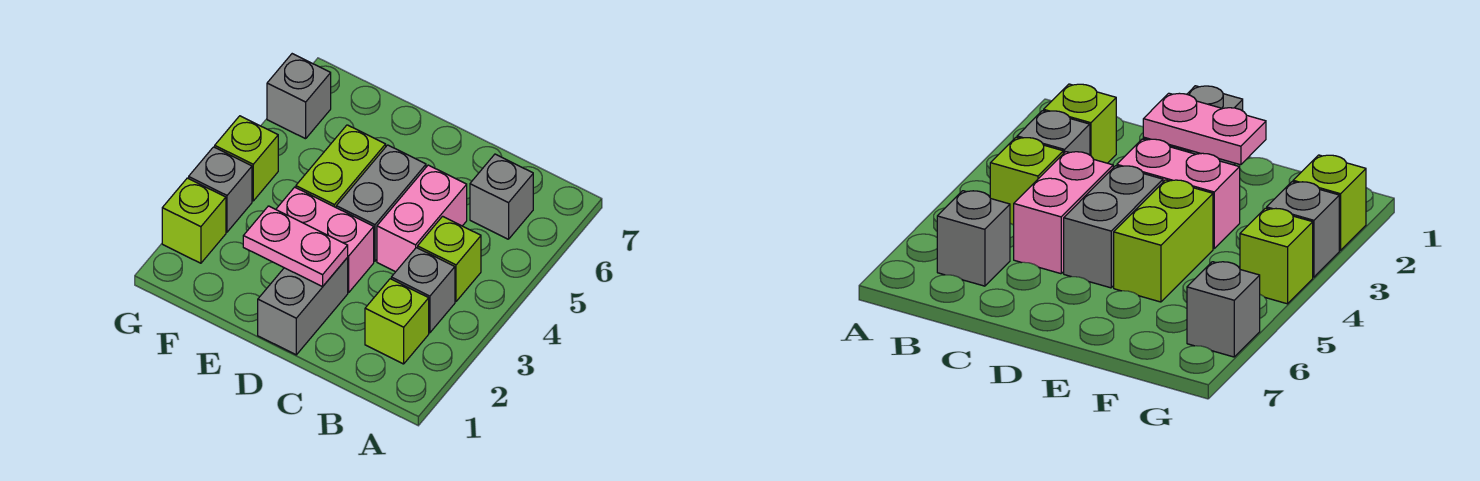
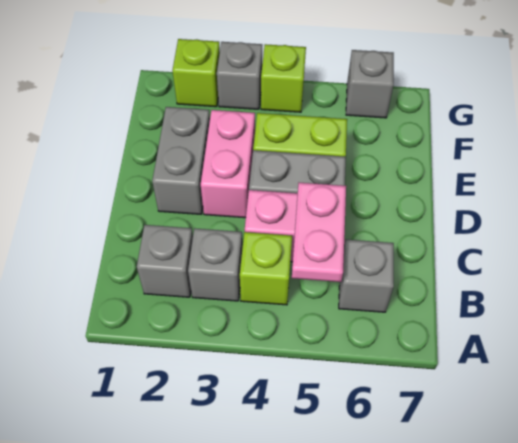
lime brick B2 level 1 -> grey brick B2 level 1
grey brick D1:D2 level 1 -> grey brick D2:E2 level 1
pink plate D2:E2 level 2 -> pink plate B5:C5 level 2

